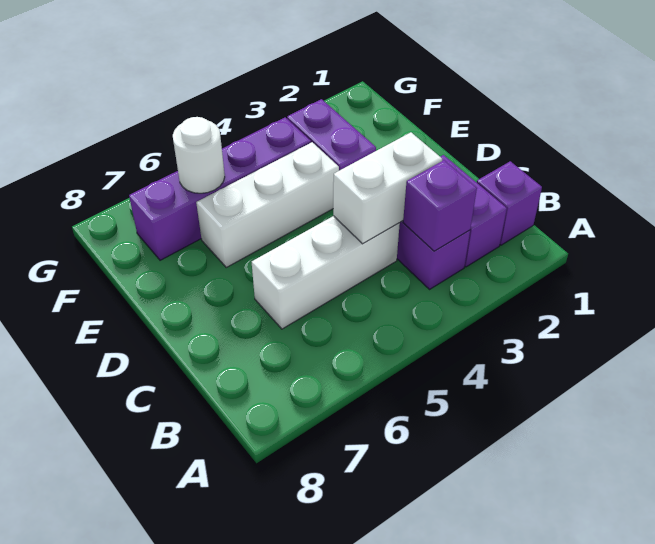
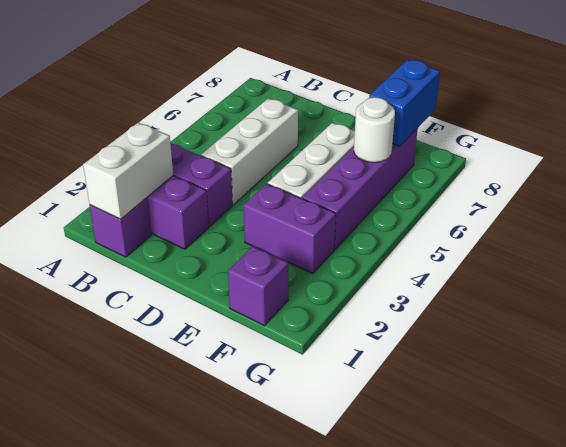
purple brick B3 level 2 -> purple brick F1 level 1
white brick C3:C4 level 2 -> white brick B1:B2 level 2
none -> blue brick F7:F8 level 2

